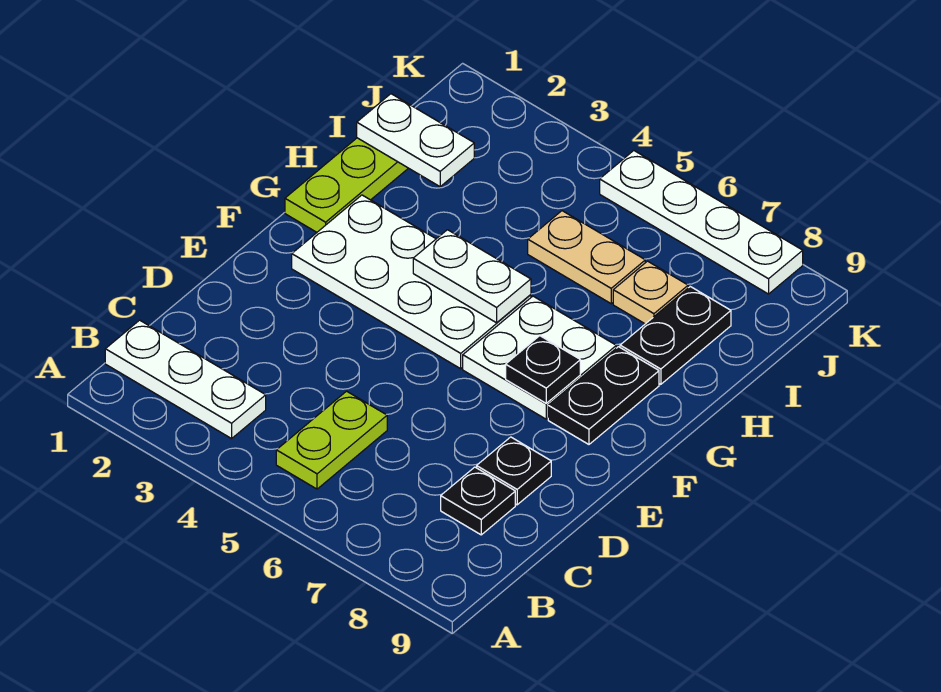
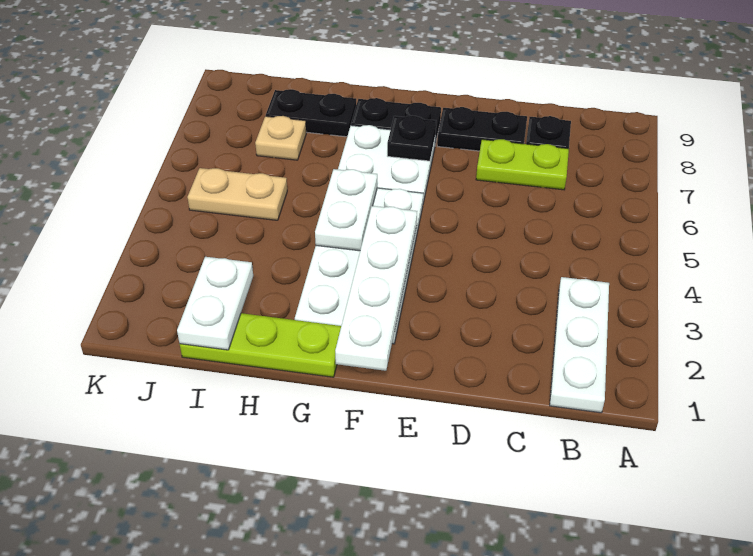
lime plate B5:C5 level 1 -> lime plate C7:D7 level 1
black plate D8 level 1 -> black plate D8:E8 level 1
tan plate I5:I6 level 1 -> tan plate I5:J5 level 1
white plate K5:K8 level 1 -> white plate F1:F4 level 2

